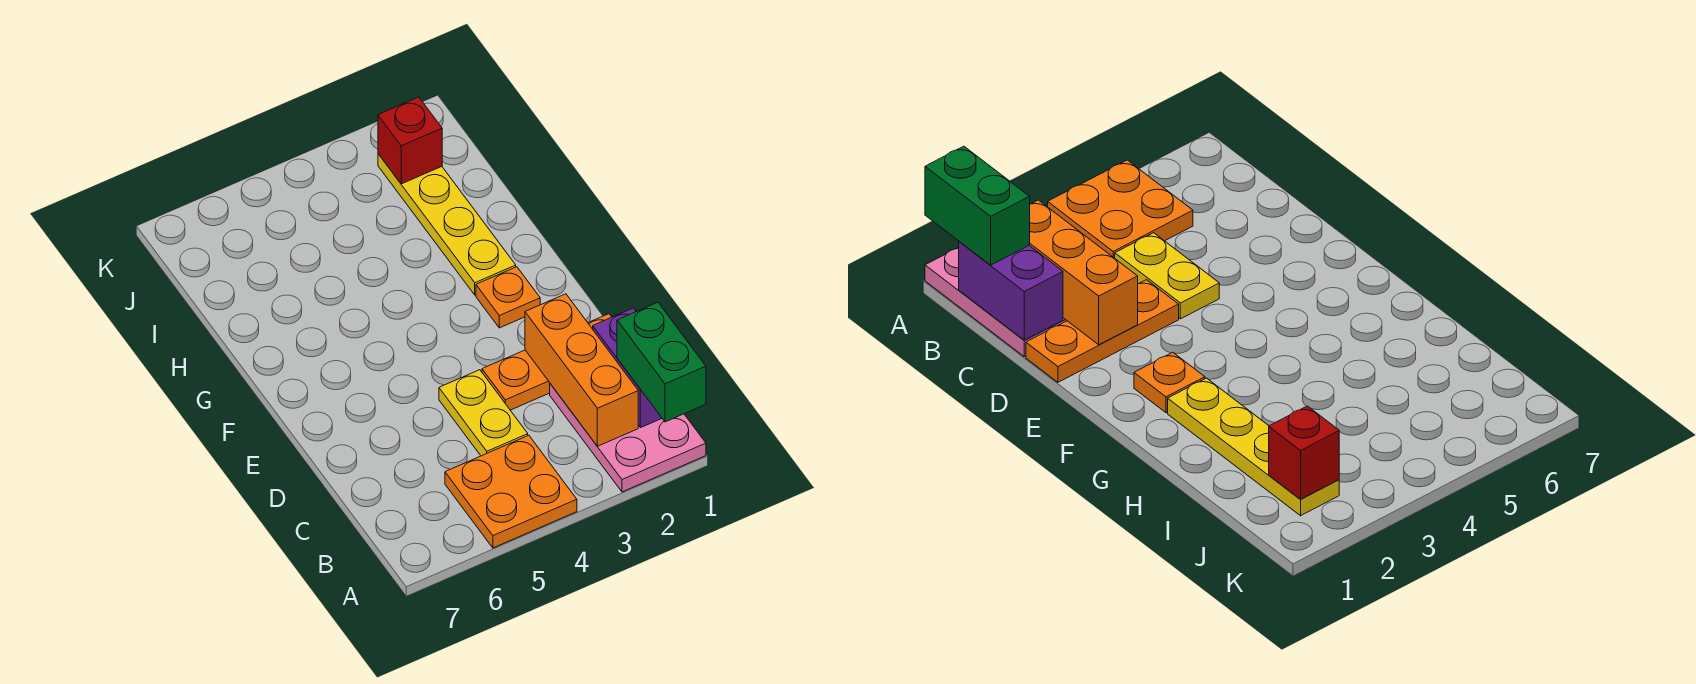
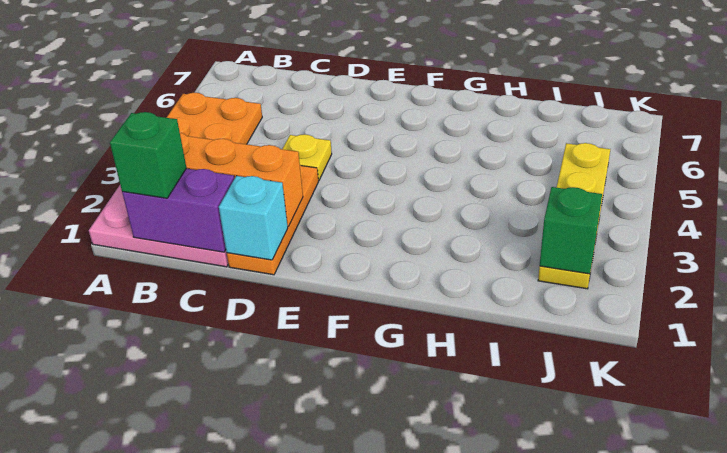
green brick A1:B1 level 3 -> green brick B1 level 3
yellow plate C4:D4 level 1 -> yellow plate D4 level 1
none -> cyan brick D1 level 2
orange plate F2 level 1 -> none
yellow plate G2:J2 level 1 -> yellow plate J2:J5 level 1
red brick J2 level 2 -> green brick J2 level 2

